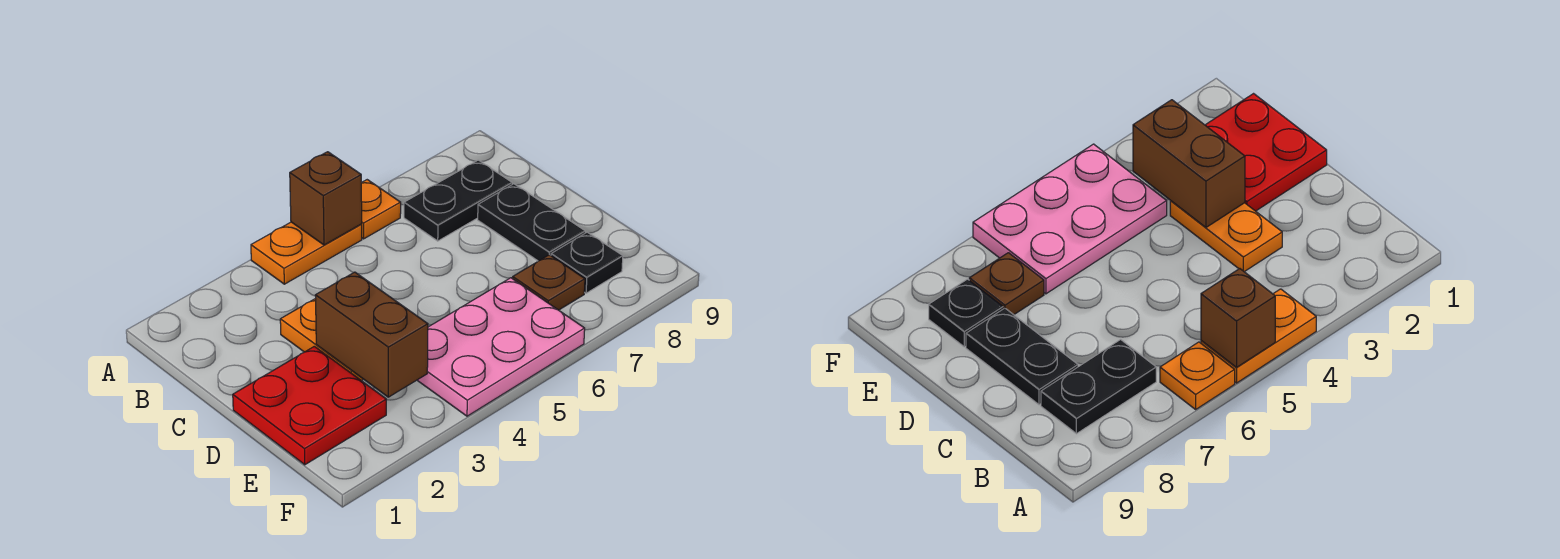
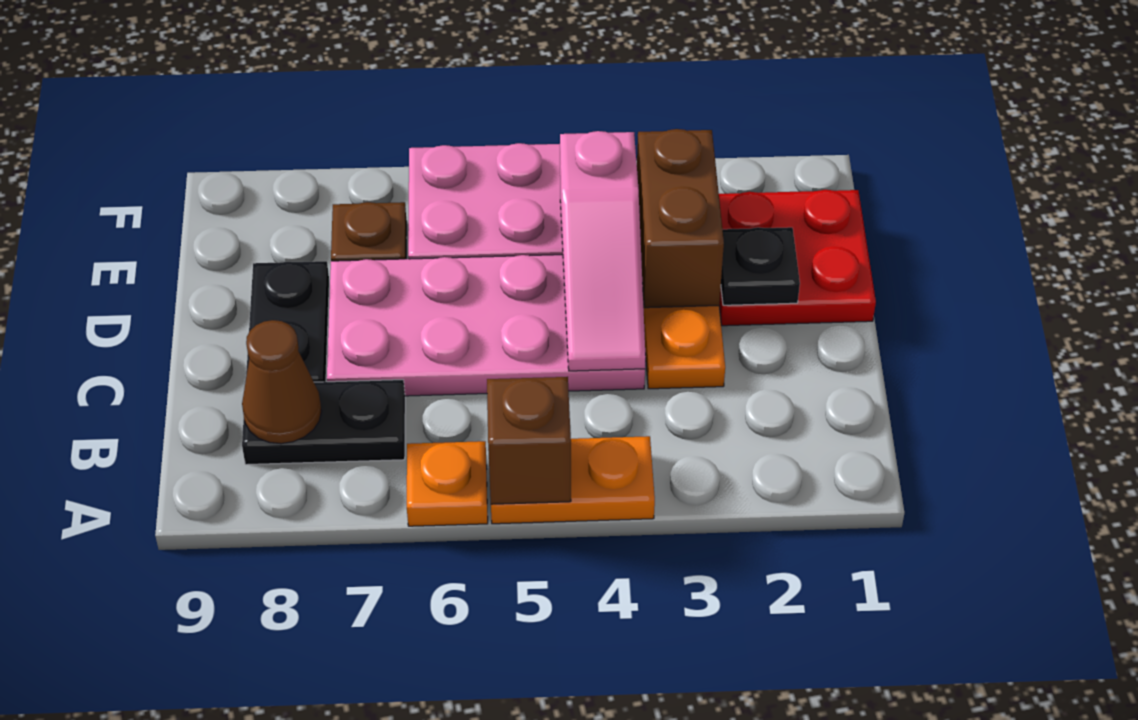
none -> brown cone B8 level 2
none -> pink plate C4:D7 level 1
none -> pink slope C4:E4 level 2 top E
black plate E8 level 1 -> black plate D2 level 2

